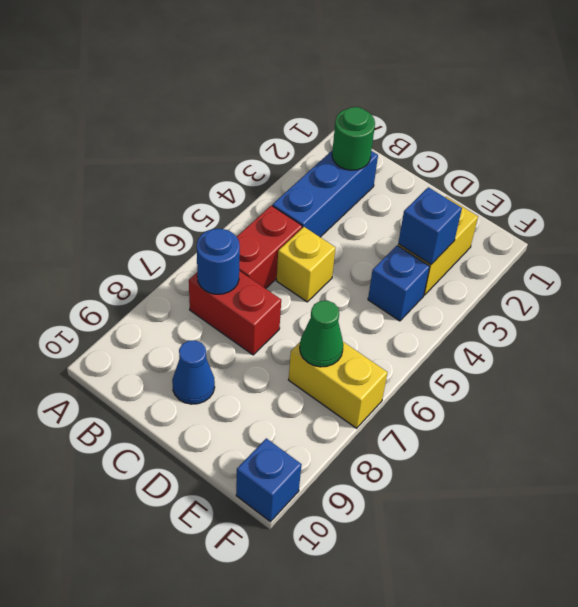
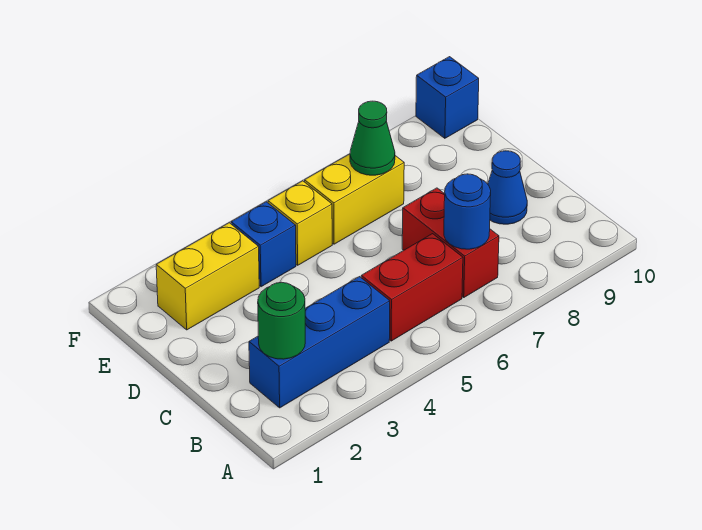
yellow brick C5 level 1 -> yellow brick E5 level 1
blue brick E3 level 2 -> none
yellow brick E7:F7 level 1 -> yellow brick E6:E7 level 1

